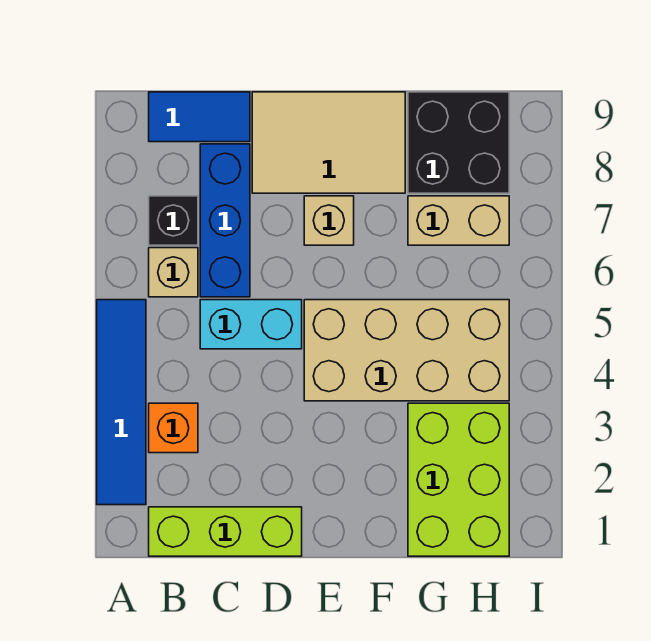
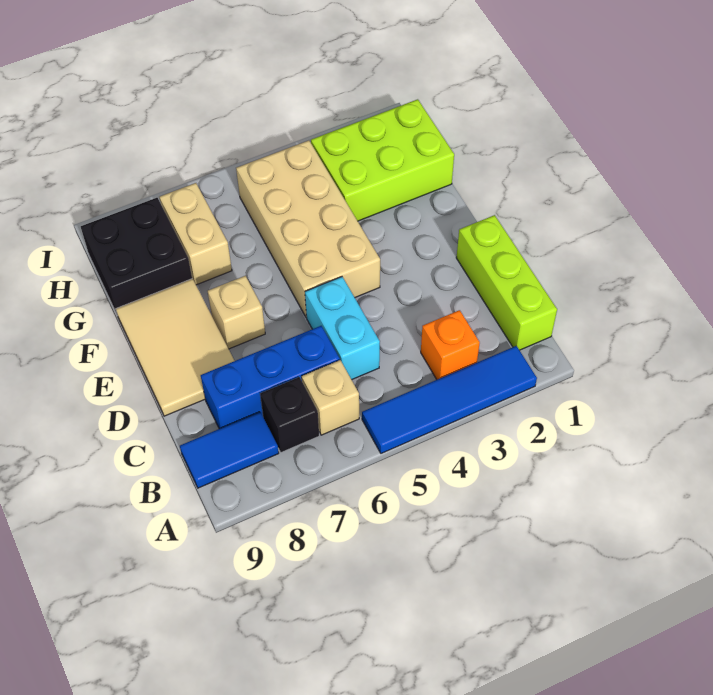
blue tile B9:C9 level 1 -> blue tile B8:B9 level 1

